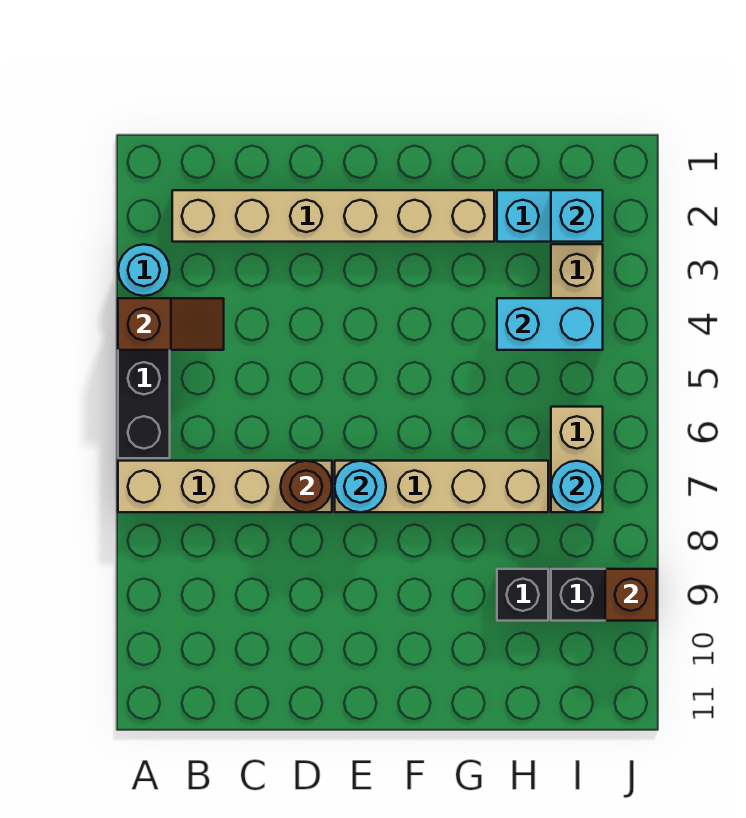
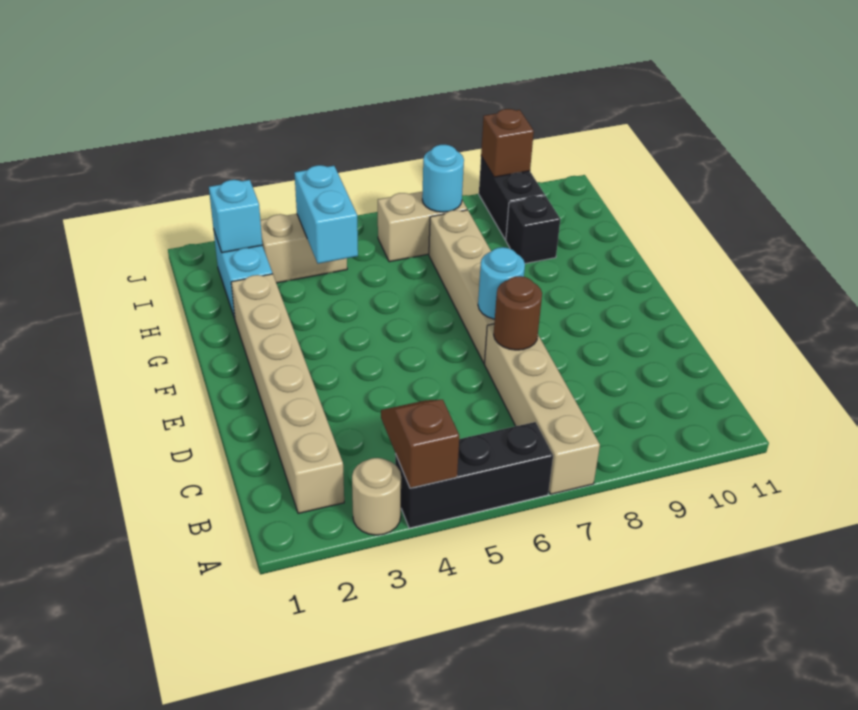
cyan round brick A3 level 1 -> tan round brick A3 level 1

